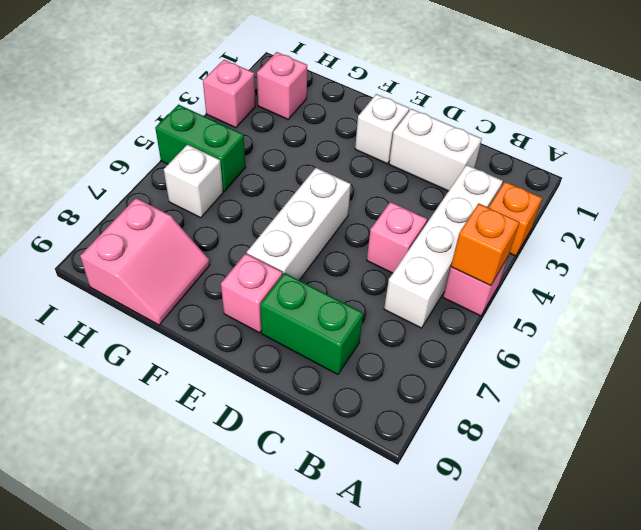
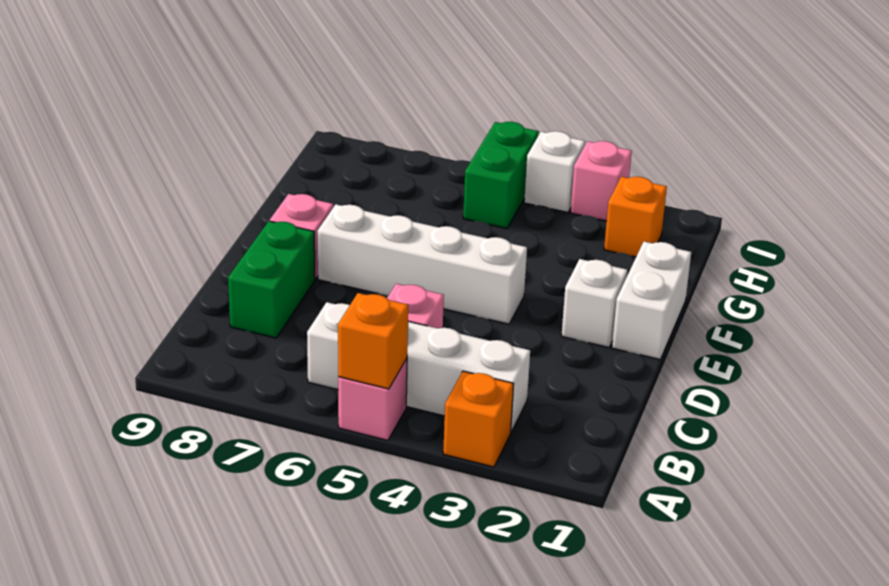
white brick C2:D2 level 1 -> white brick E1:F1 level 1
white brick E5:E7 level 1 -> white brick E4:E7 level 1
pink slope G8:H9 level 1 top H -> none
pink brick H2 level 1 -> orange brick H2 level 1
white brick H6 level 1 -> white brick I4 level 1

